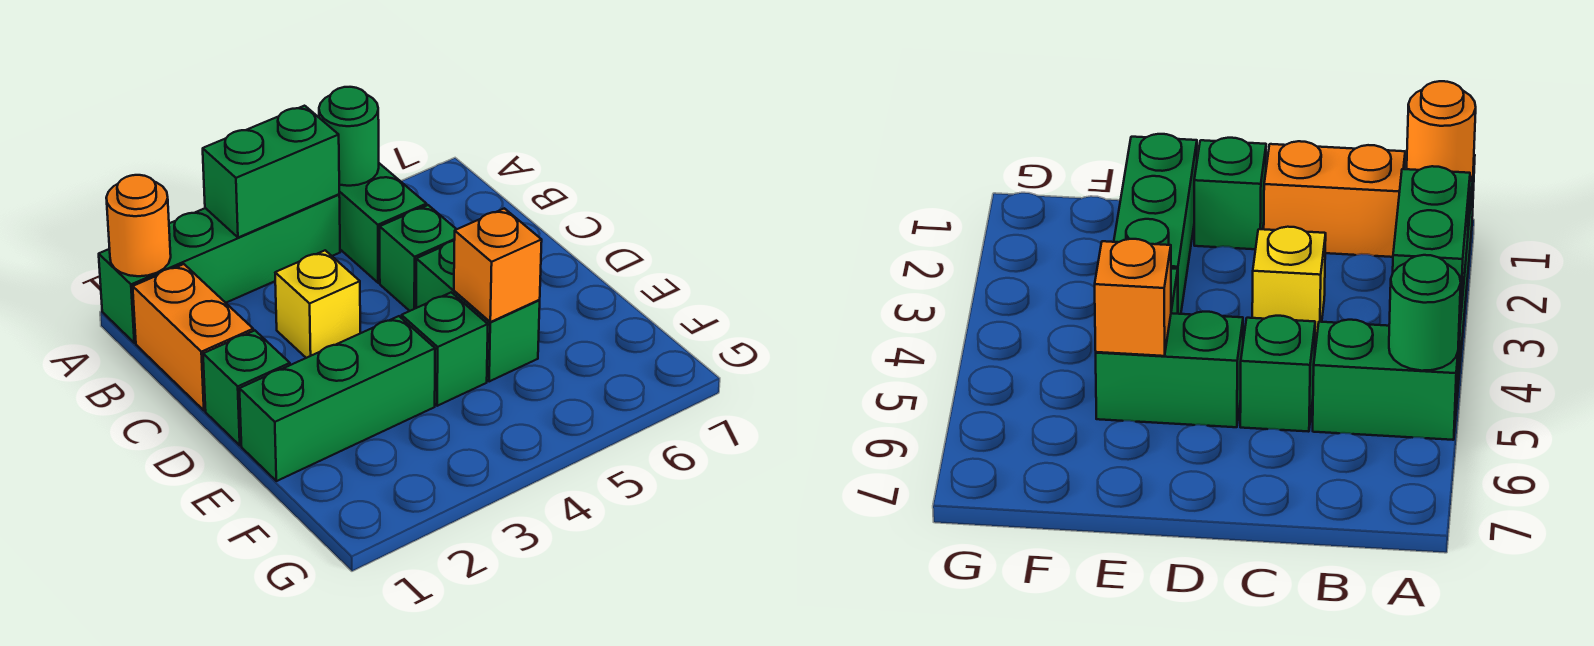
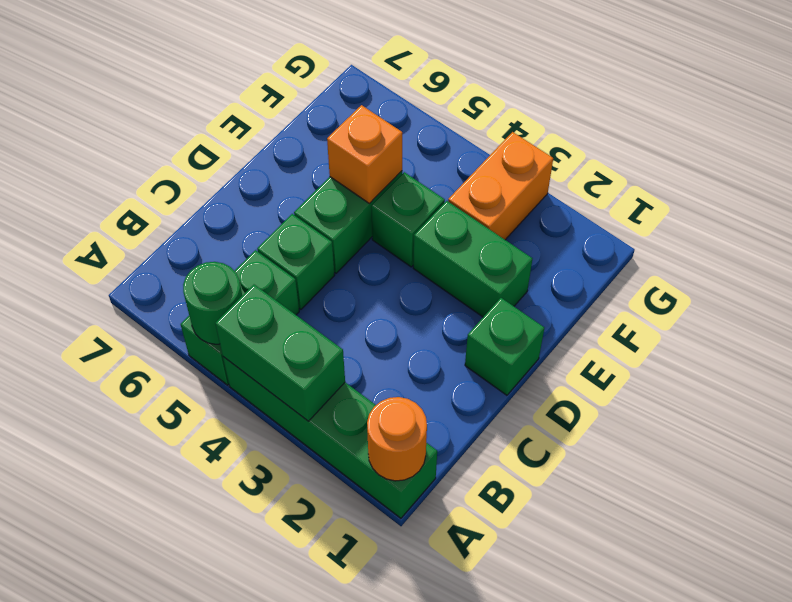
orange brick B1:C1 level 1 -> orange brick F3:G3 level 1
yellow brick C3 level 1 -> none
green brick E1:E3 level 1 -> green brick E2:E3 level 1

